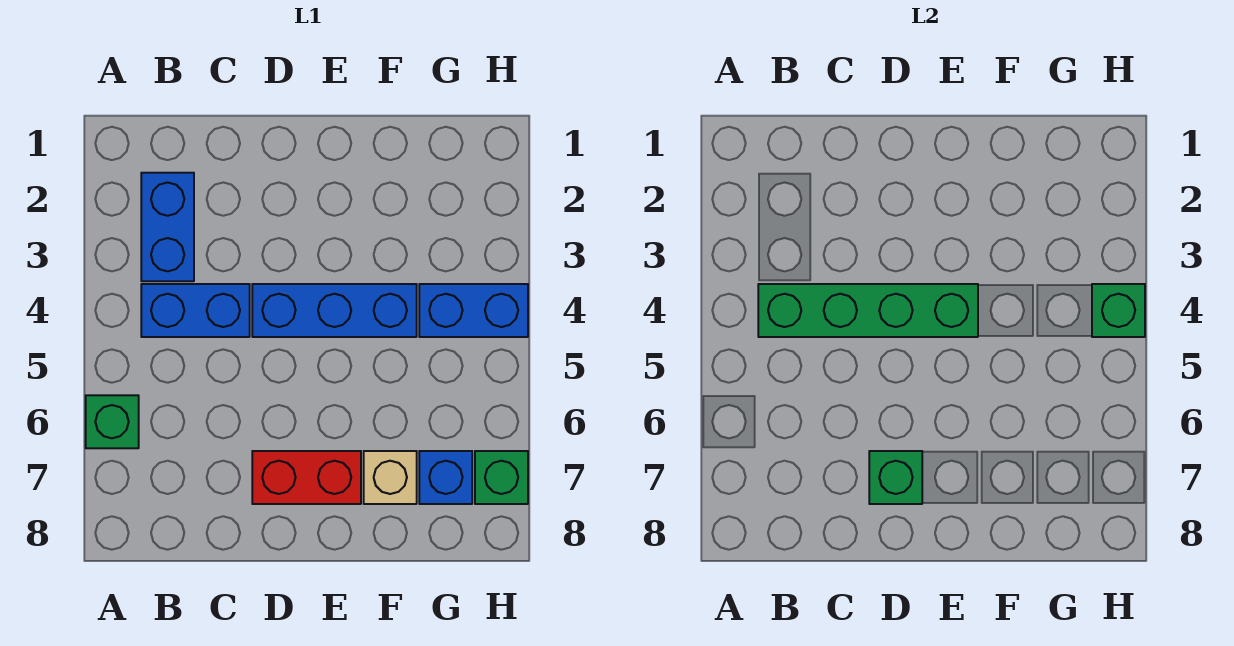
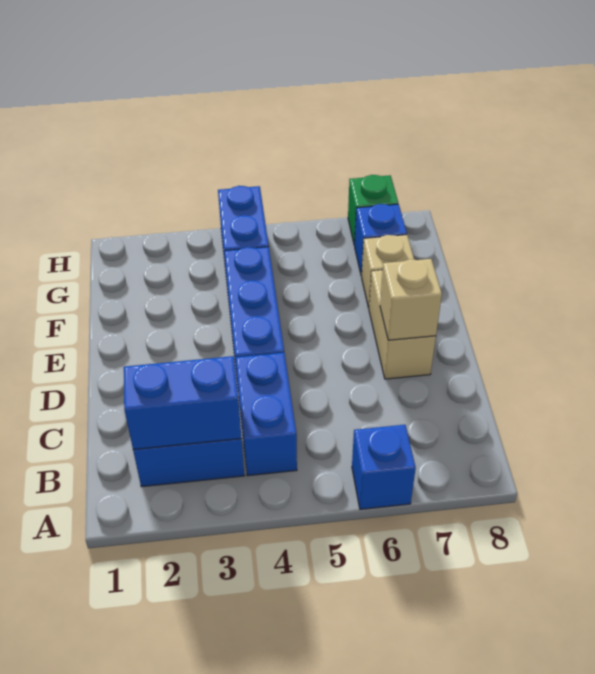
green brick A6 level 1 -> blue brick A6 level 1
none -> blue brick B2:B3 level 2
green brick B4:E4 level 2 -> none
red brick D7:E7 level 1 -> tan brick D7:E7 level 1
green brick D7 level 2 -> tan brick D7 level 2
green brick H4 level 2 -> none

